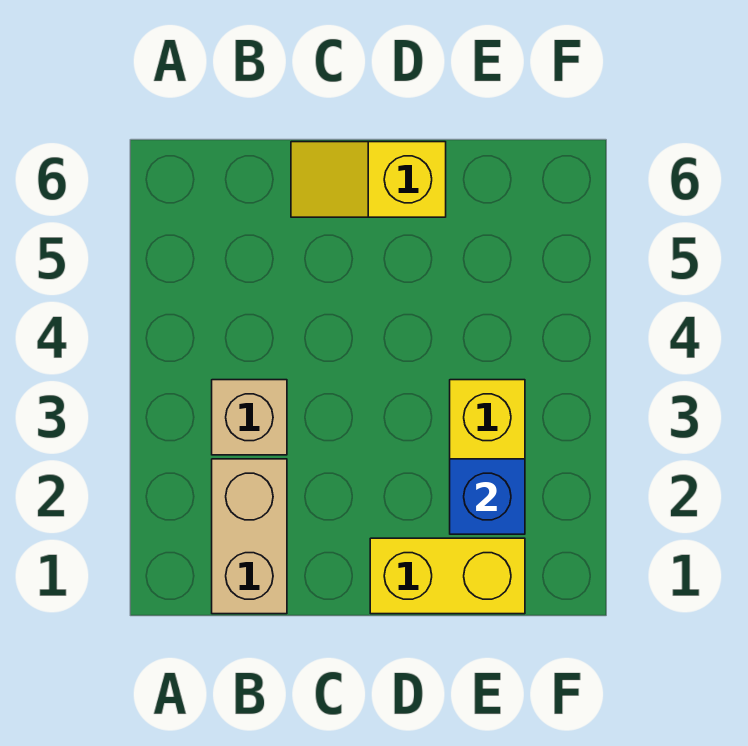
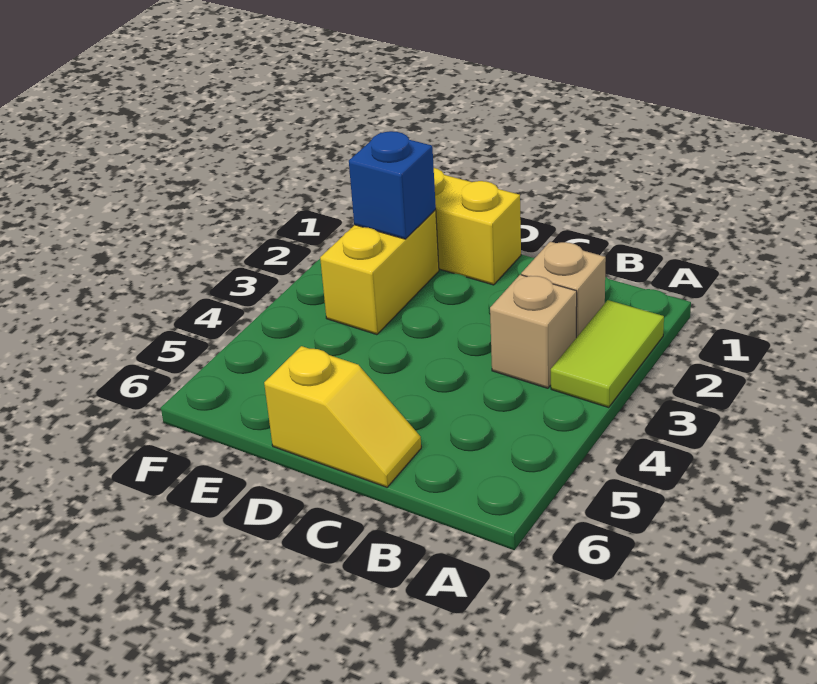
none -> lime tile A2:A3 level 1
tan brick B1:B2 level 1 -> tan brick B2 level 1

